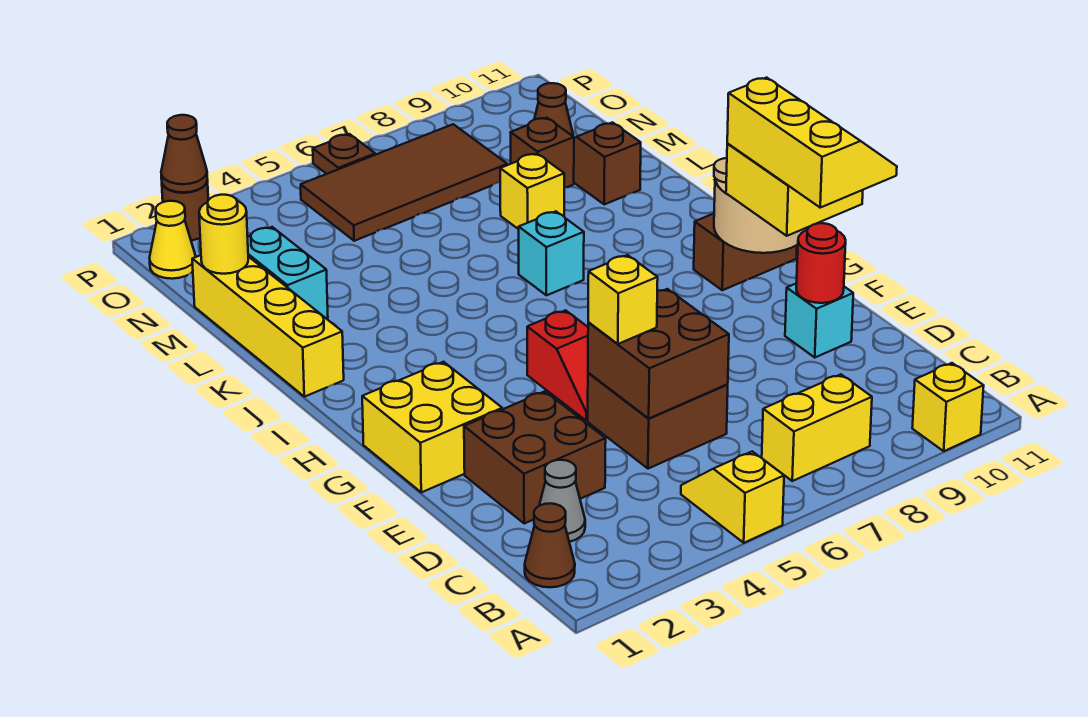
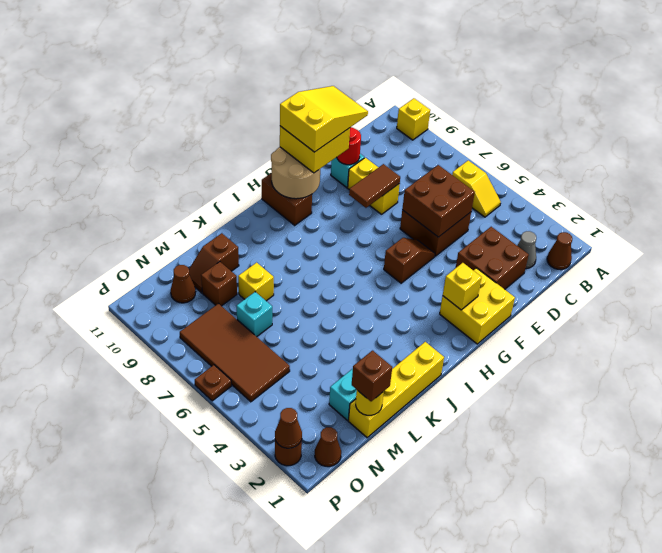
yellow slope A5:B5 level 1 top A -> yellow slope B5:B6 level 1 top 6
yellow brick B7:B8 level 1 -> yellow brick E8:E9 level 1
yellow brick E5 level 3 -> yellow brick G2 level 2
none -> brown tile E8:F8 level 2
yellow slope E10:G11 level 4 top 10 -> yellow slope E10:G11 level 4 top G
red slope F5:G5 level 1 top G -> brown slope F5:G5 level 1 top G
cyan brick J7 level 1 -> cyan brick M7 level 1
none -> brown brick M1 level 3
yellow cone O1 level 1 -> brown cone O1 level 1

